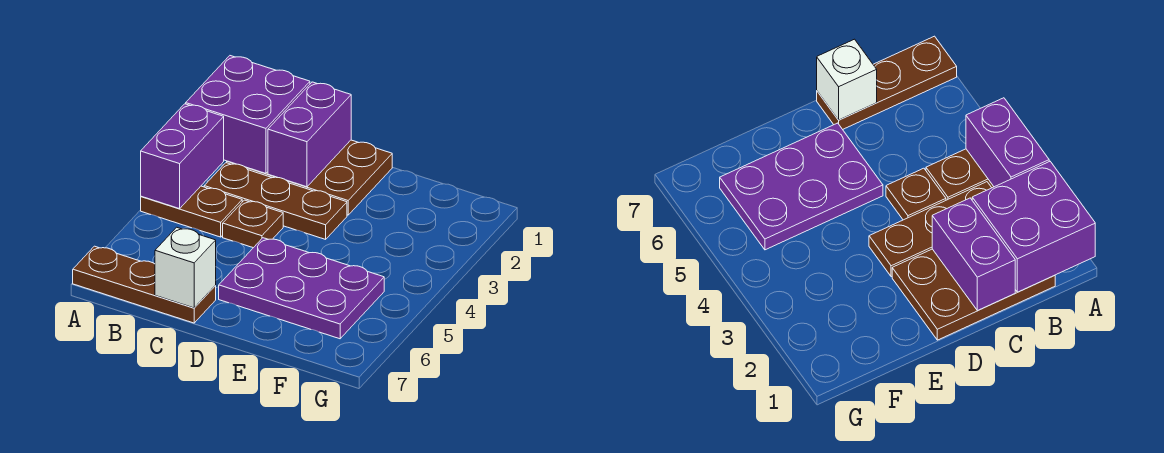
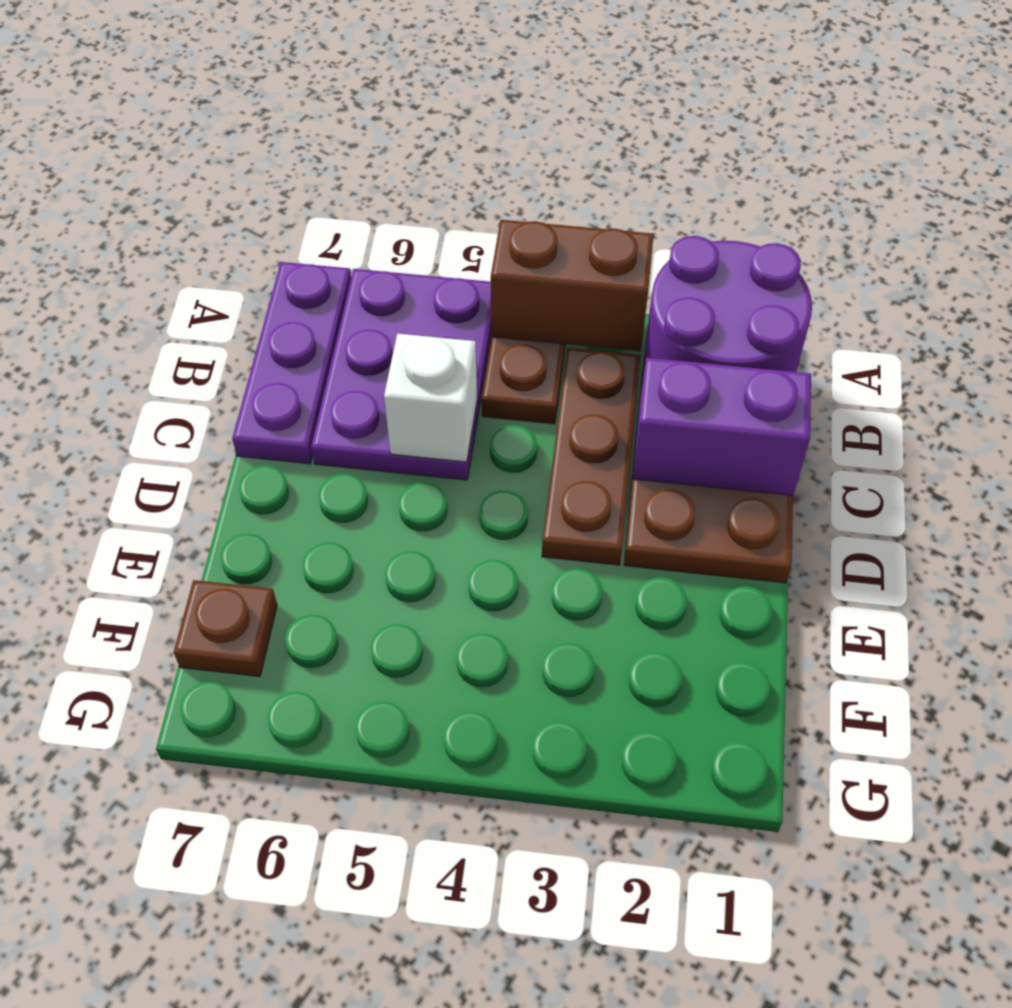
purple brick A1:B2 level 2 -> purple round brick A1:B2 level 2
purple brick A3:A4 level 2 -> brown brick A3:A4 level 2
brown plate A7:C7 level 1 -> purple plate A7:C7 level 1
brown plate C4 level 1 -> brown plate F7 level 1
white brick C7 level 2 -> white brick C5 level 2
purple plate D5:F6 level 1 -> purple plate A5:C6 level 1

